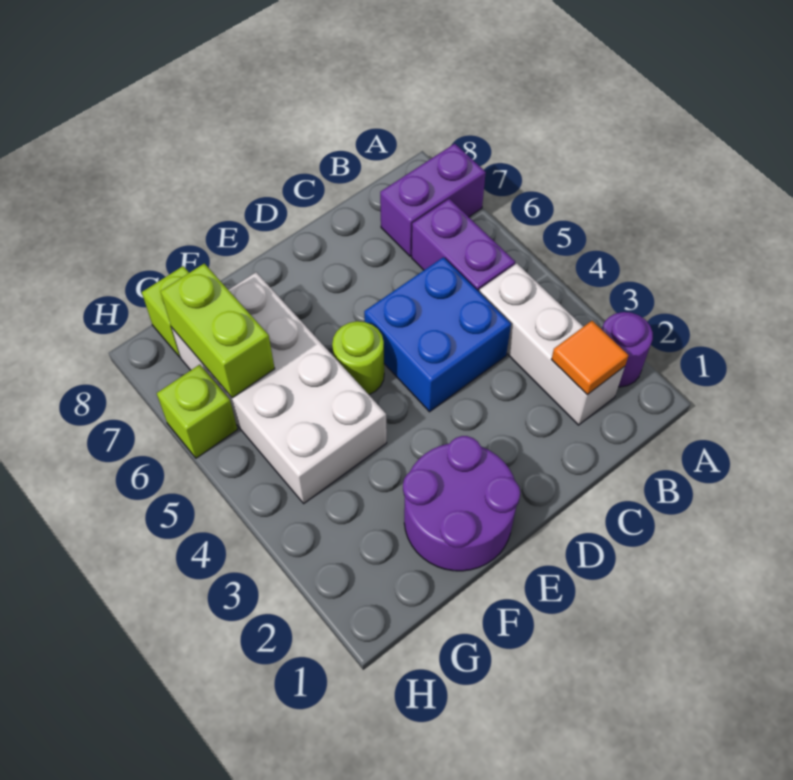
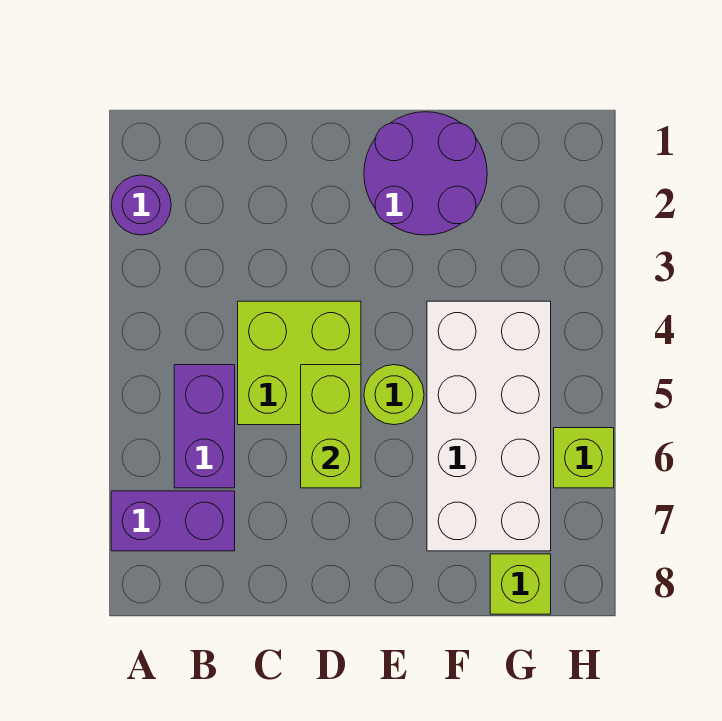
white brick B2:B4 level 1 -> none
orange tile B2 level 2 -> none
blue brick C4:D5 level 1 -> lime brick C4:D5 level 1
lime brick G6:G7 level 2 -> lime brick D5:D6 level 2

